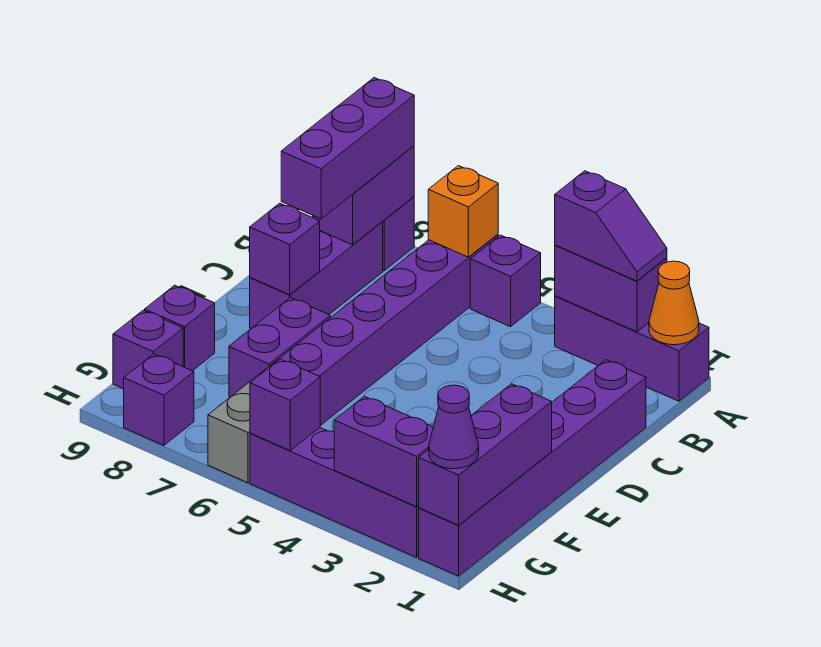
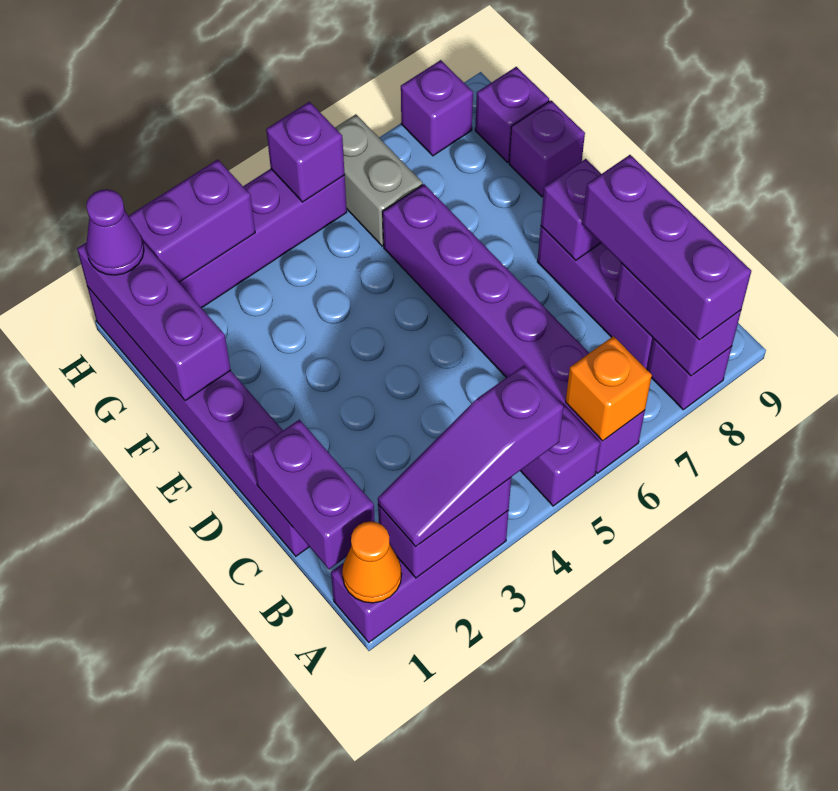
purple slope A2:A3 level 3 top 3 -> purple slope A2:A4 level 3 top 4
purple brick E7:F7 level 1 -> purple brick B1:C1 level 2

